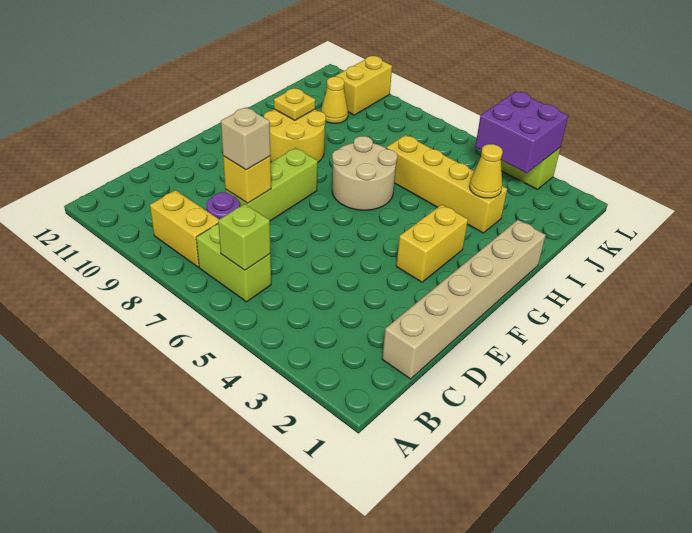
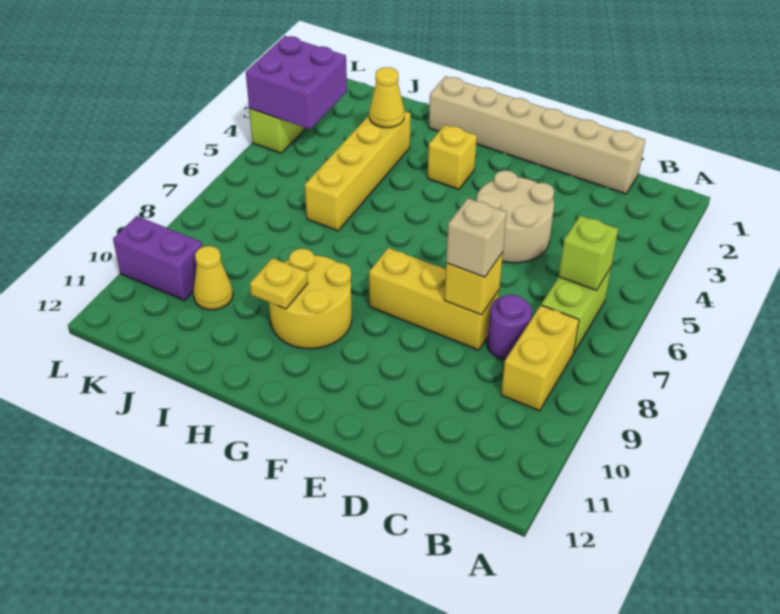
lime brick D8:F8 level 1 -> yellow brick D8:F8 level 1
yellow brick F3:G3 level 1 -> yellow brick G3 level 1
tan round brick G6:H7 level 1 -> tan round brick D4:E5 level 1
yellow brick K10:L10 level 1 -> purple brick K10:L10 level 1

